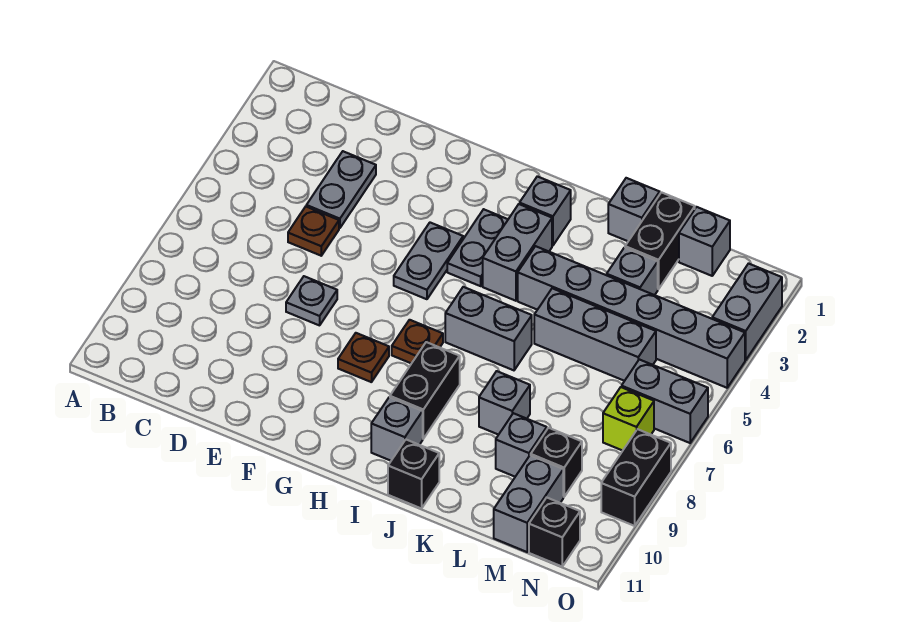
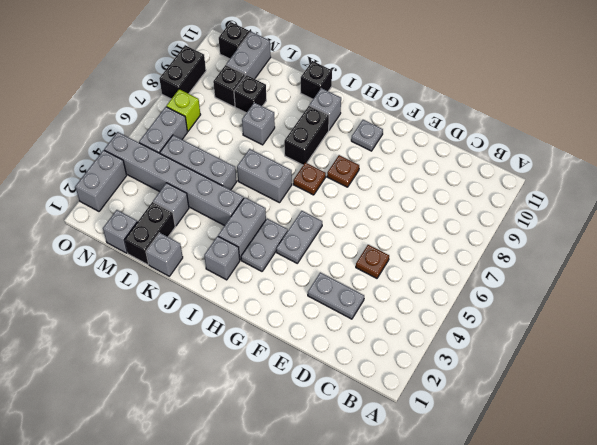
grey plate D3:D4 level 1 -> grey plate D3:E3 level 1
grey plate E7 level 1 -> grey plate G10 level 1
grey brick L9 level 1 -> black brick L9 level 1
grey brick N6:O6 level 1 -> grey brick N5:N6 level 1

